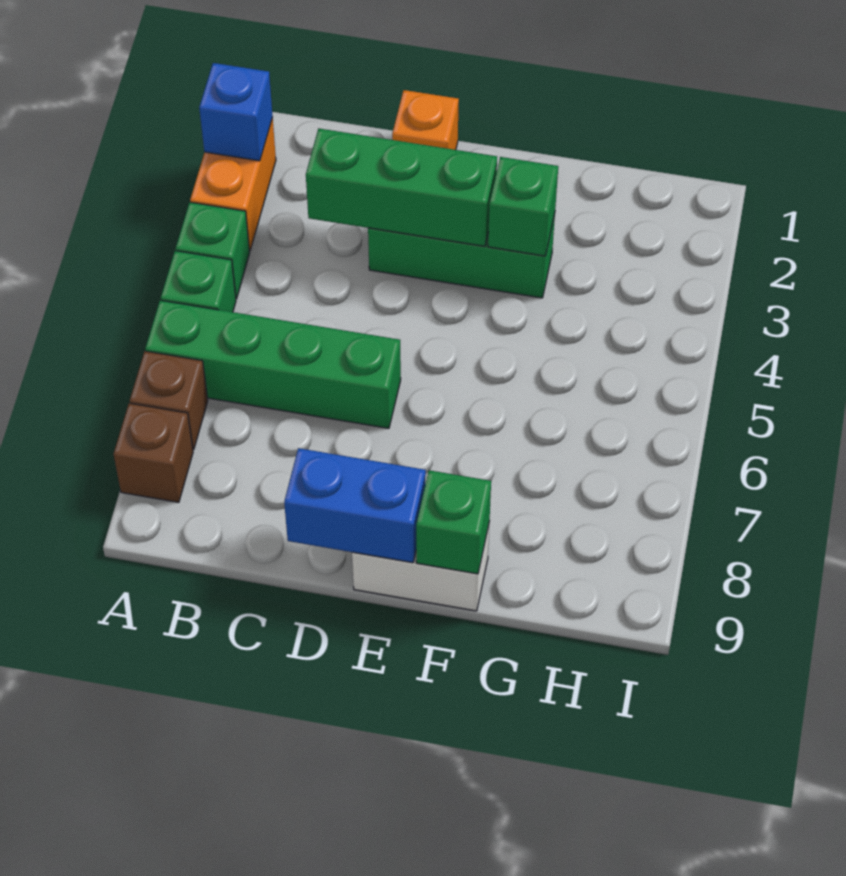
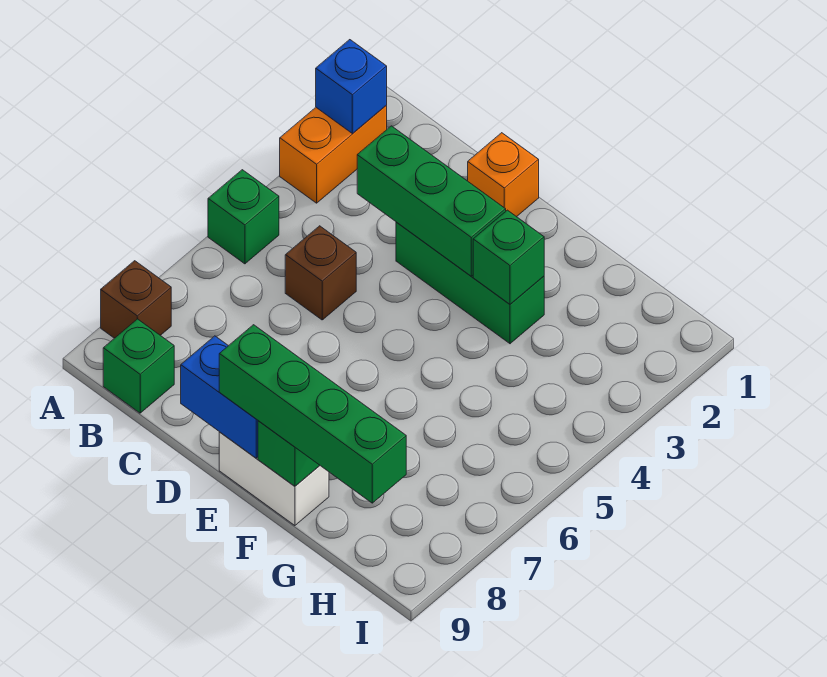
green brick A4 level 1 -> green brick B9 level 1
green brick A6:D6 level 1 -> green brick E9:H9 level 3
brown brick A7 level 1 -> brown brick C5 level 1

